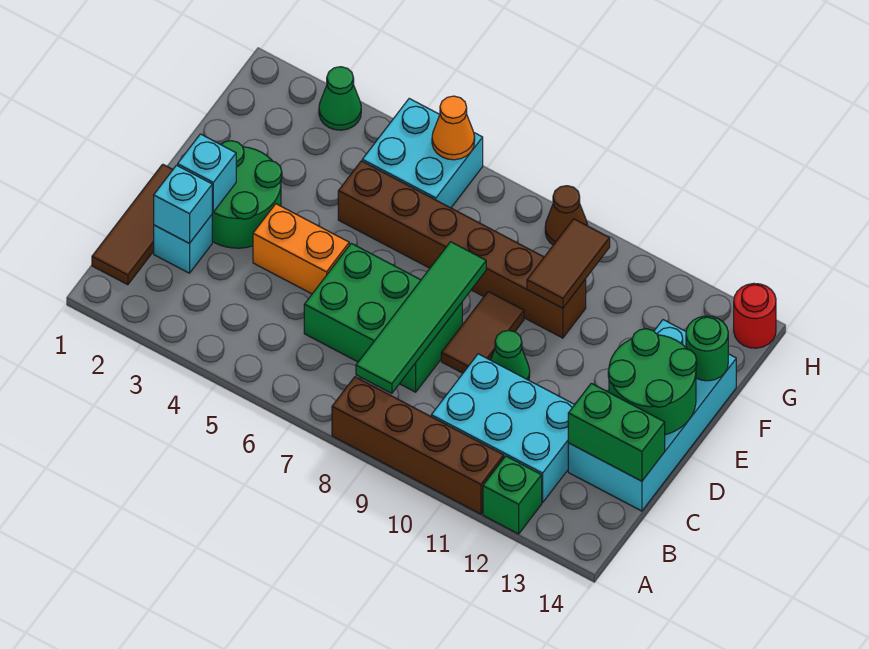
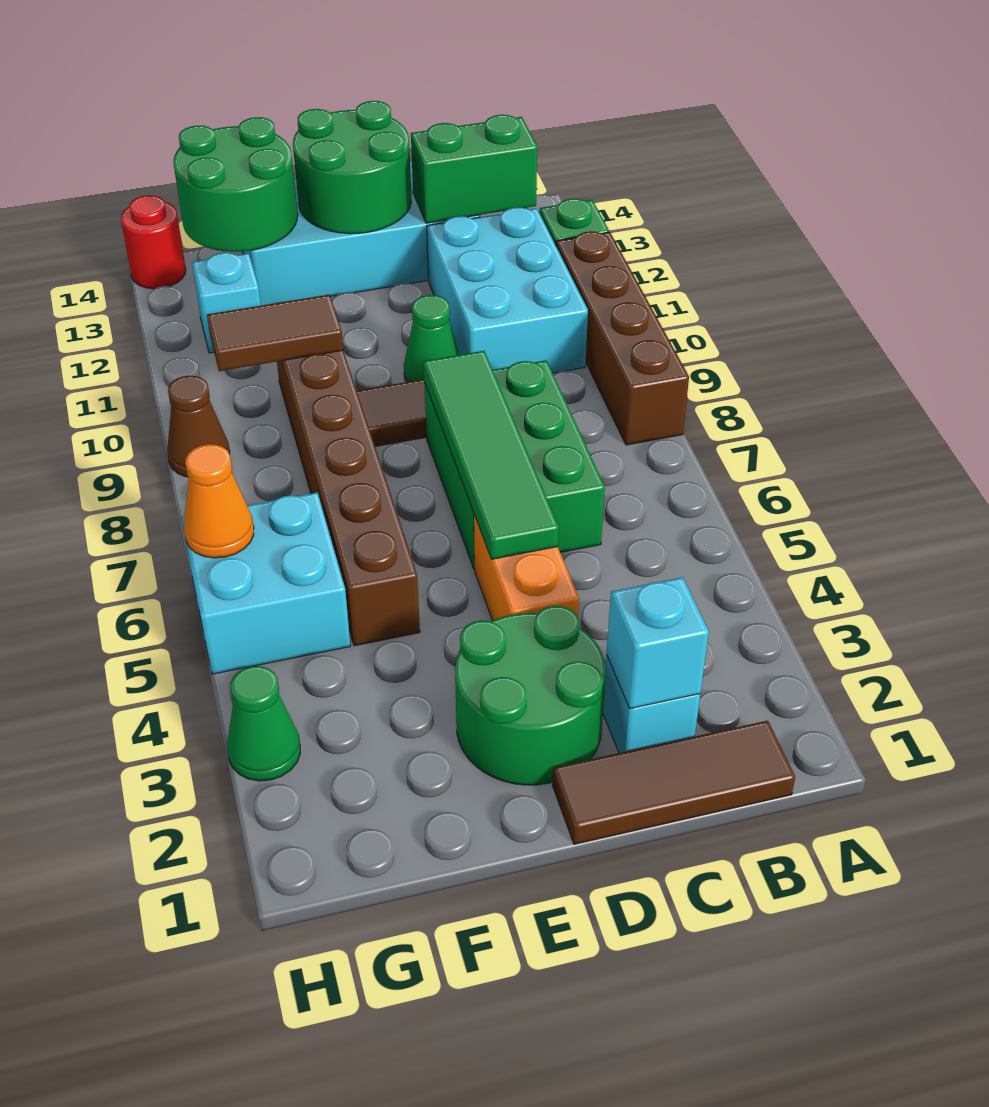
green tile B8:E8 level 2 -> green tile D5:D8 level 2
green brick C13:C14 level 2 -> green brick B13:C13 level 2
cyan brick D2 level 2 -> cyan brick G12 level 1
green round brick F14 level 2 -> green round brick F13:G14 level 2

